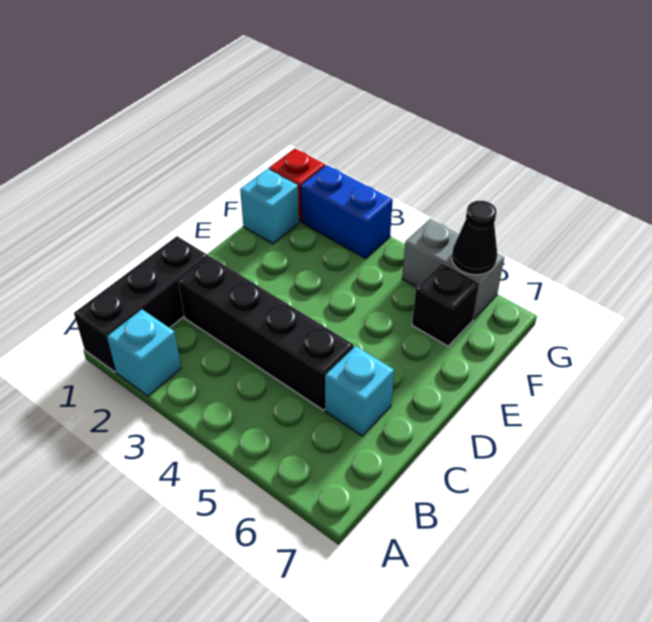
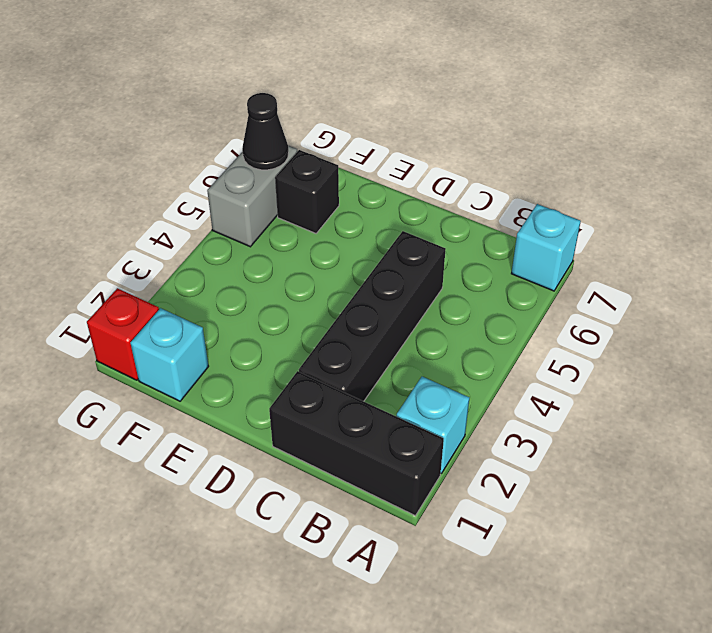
cyan brick C6 level 1 -> cyan brick A7 level 1
blue brick G2:G3 level 1 -> none

